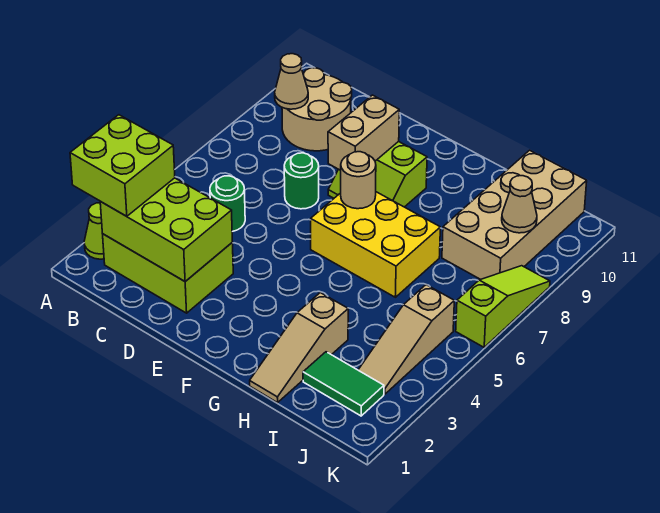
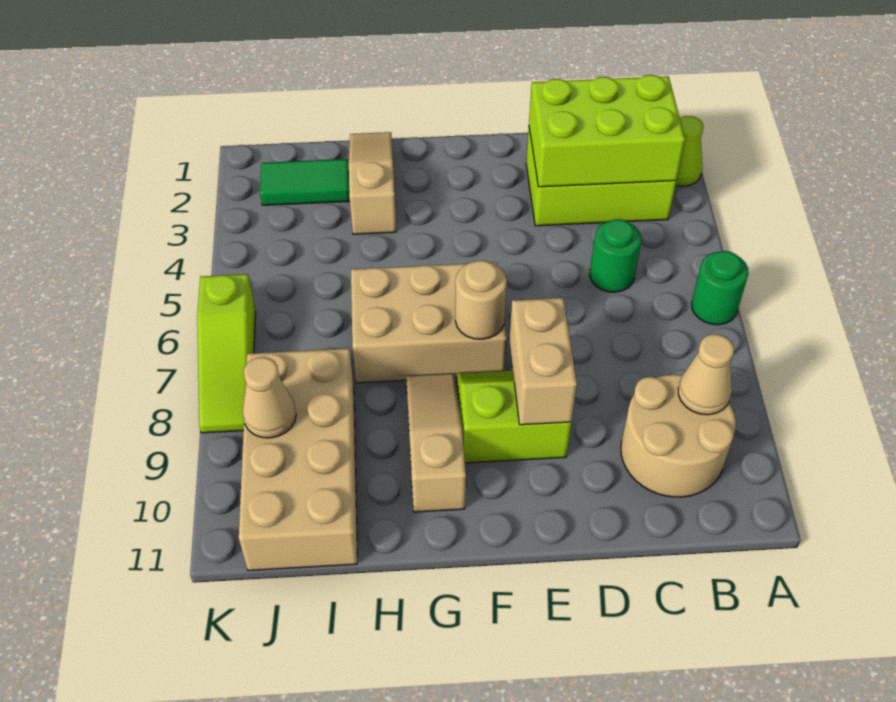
lime brick A2:B3 level 3 -> none
green round brick D7 level 1 -> green round brick A6 level 1
yellow brick F6:H7 level 1 -> tan brick F6:H7 level 1
tan slope J3:J5 level 1 top 5 -> tan slope G8:G10 level 1 top 10

